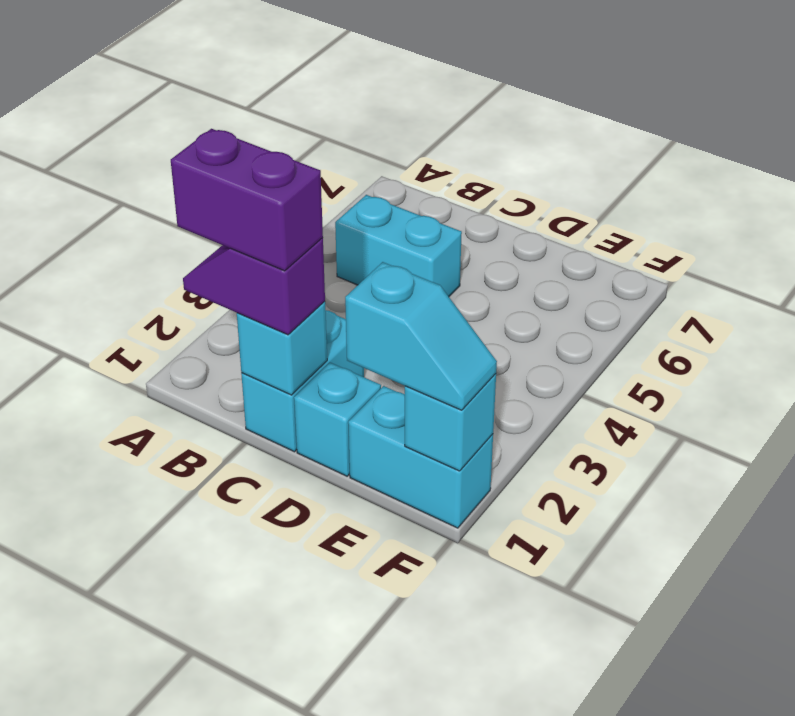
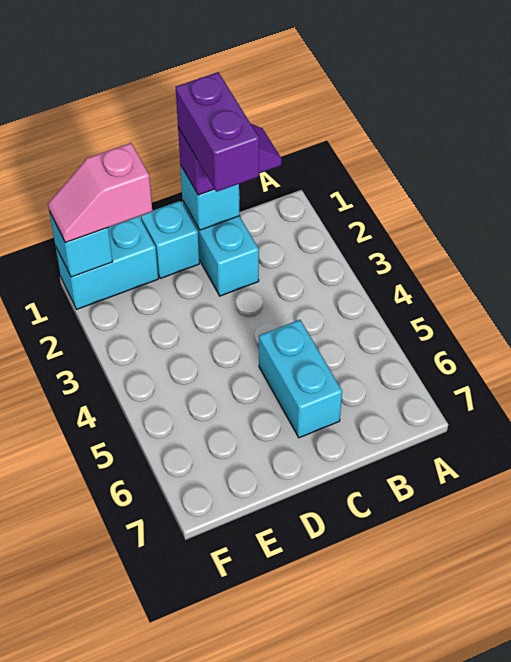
purple brick B1:C1 level 4 -> purple brick C1:C2 level 4
cyan brick B5:C5 level 1 -> cyan brick C5:C6 level 1
cyan slope E1:F1 level 3 top E -> pink slope E1:F1 level 3 top E

